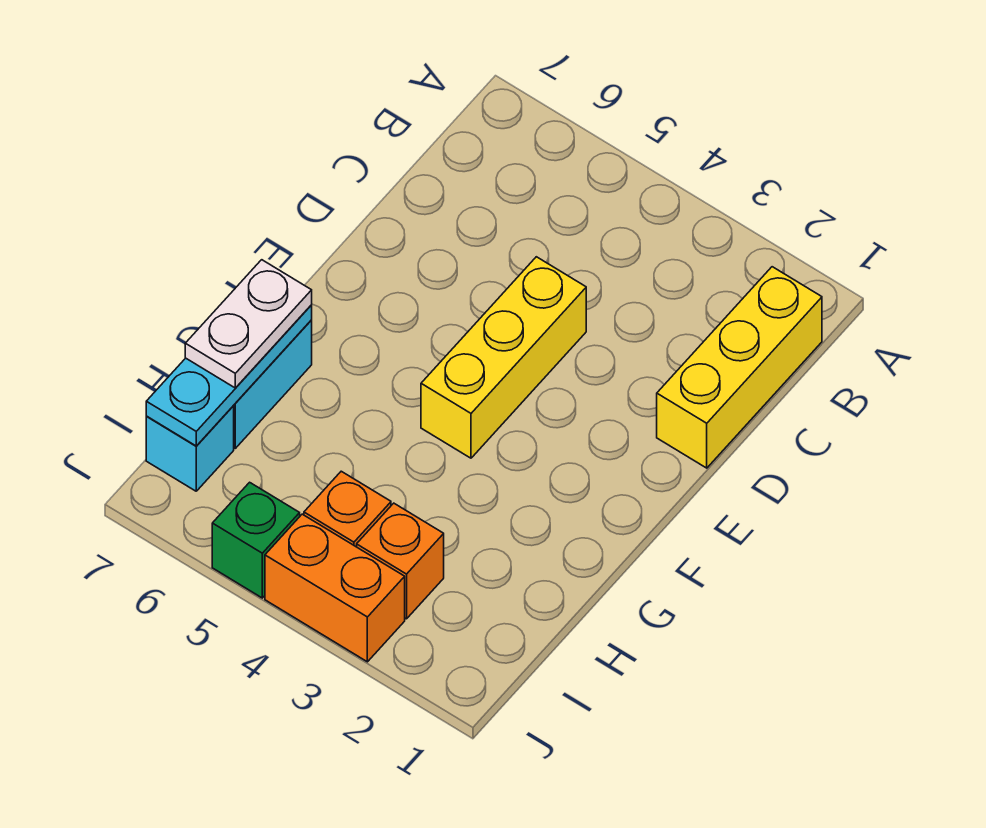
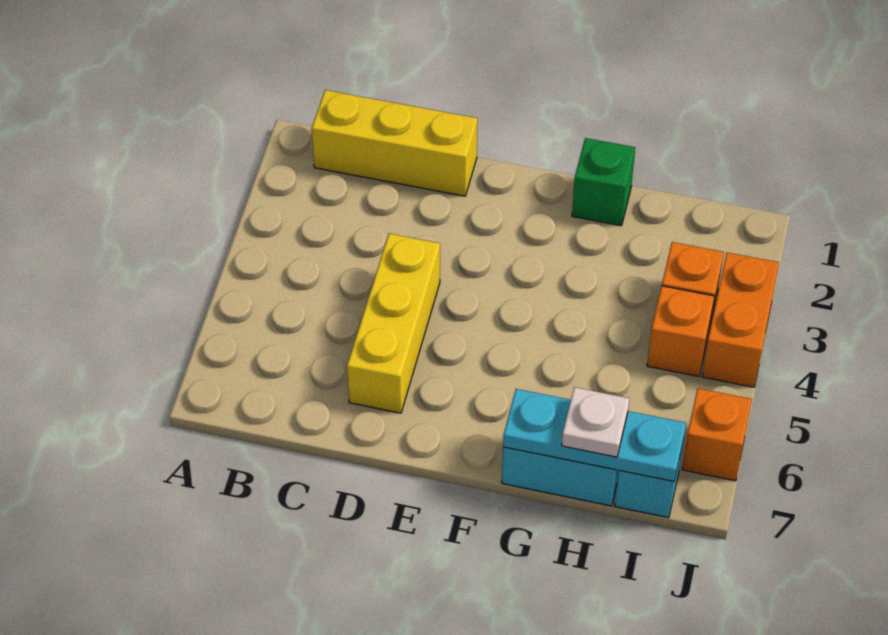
yellow brick D4:F4 level 1 -> yellow brick D4:D6 level 1
white plate G7:H7 level 3 -> white plate H7 level 3
green brick J5 level 1 -> green brick G1 level 1
none -> orange brick J6 level 1

